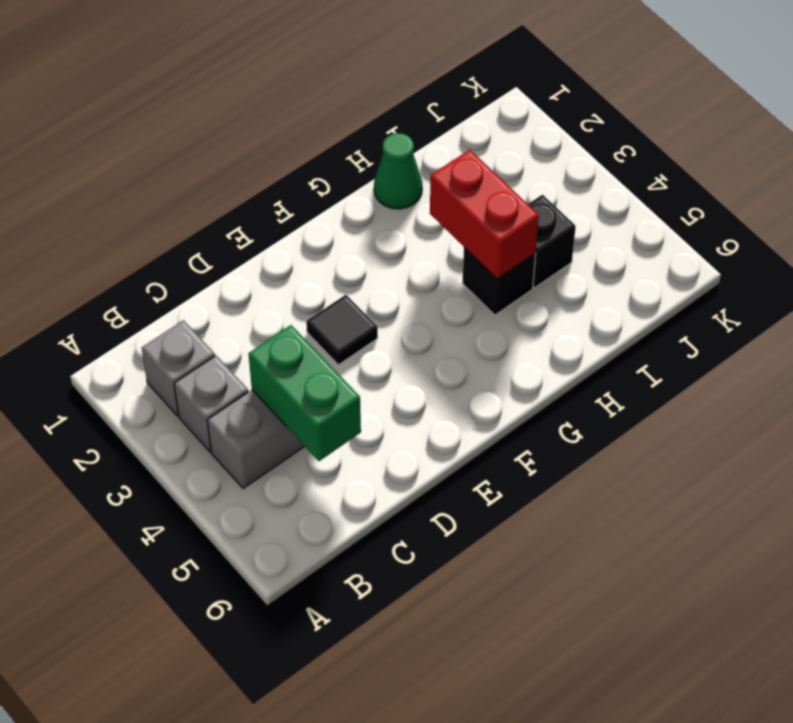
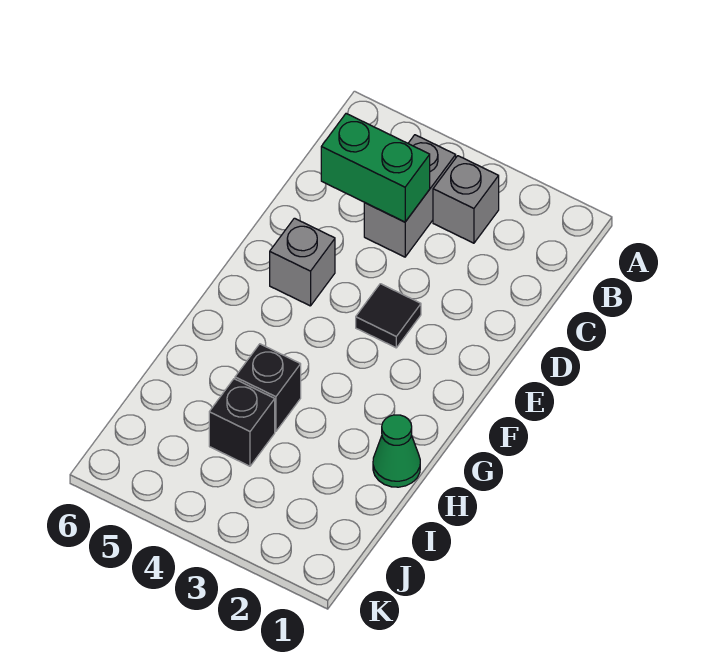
grey brick B2 level 1 -> grey brick E5 level 1
red brick H3:H4 level 2 -> none

